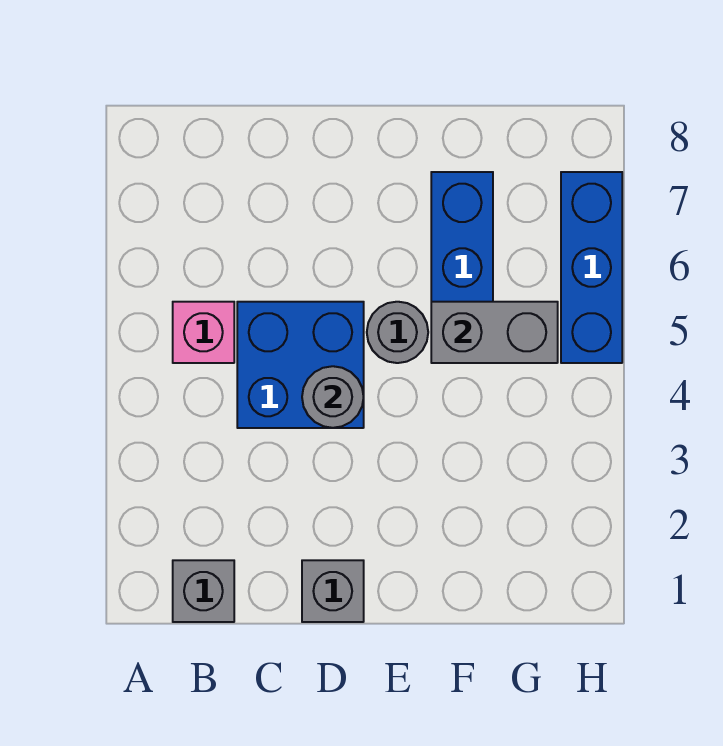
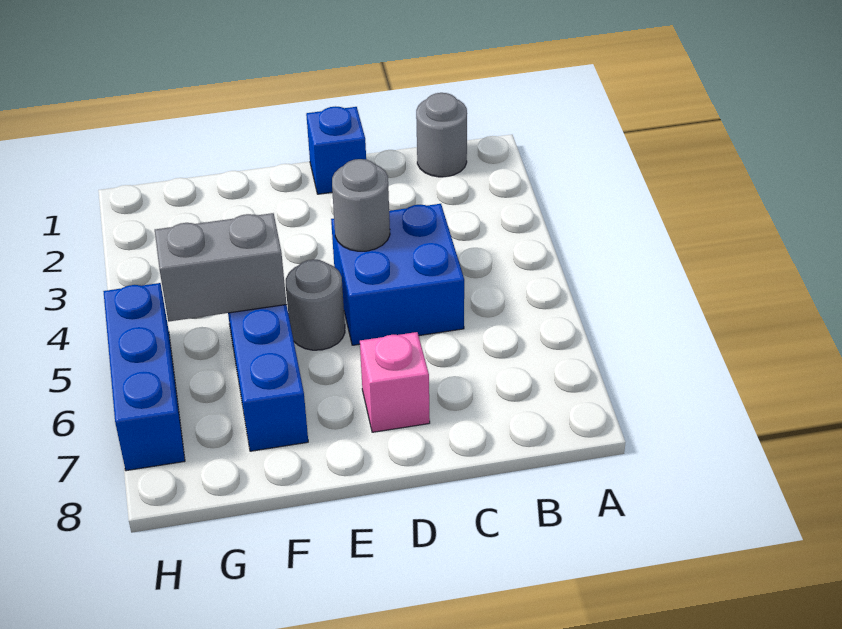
grey brick B1 level 1 -> grey round brick B1 level 1
pink brick B5 level 1 -> pink brick D7 level 1
grey brick D1 level 1 -> blue brick D1 level 1

